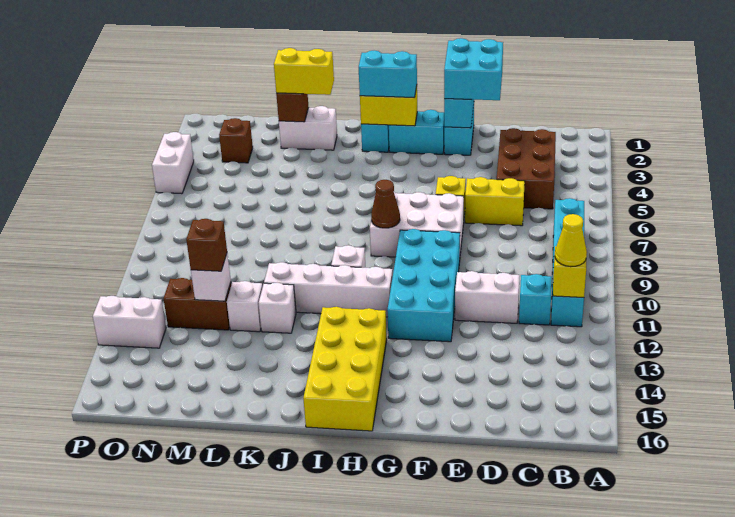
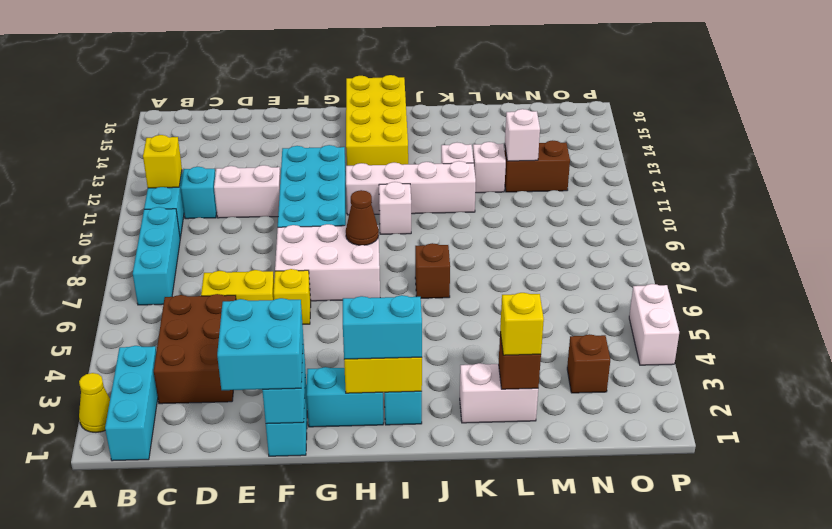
none -> cyan brick B1:B3 level 1
yellow cone B11 level 3 -> yellow cone A2 level 1
yellow brick K2:L2 level 3 -> yellow brick L2 level 3
brown brick M12 level 3 -> brown brick J7 level 1
white brick O13:P13 level 1 -> none

